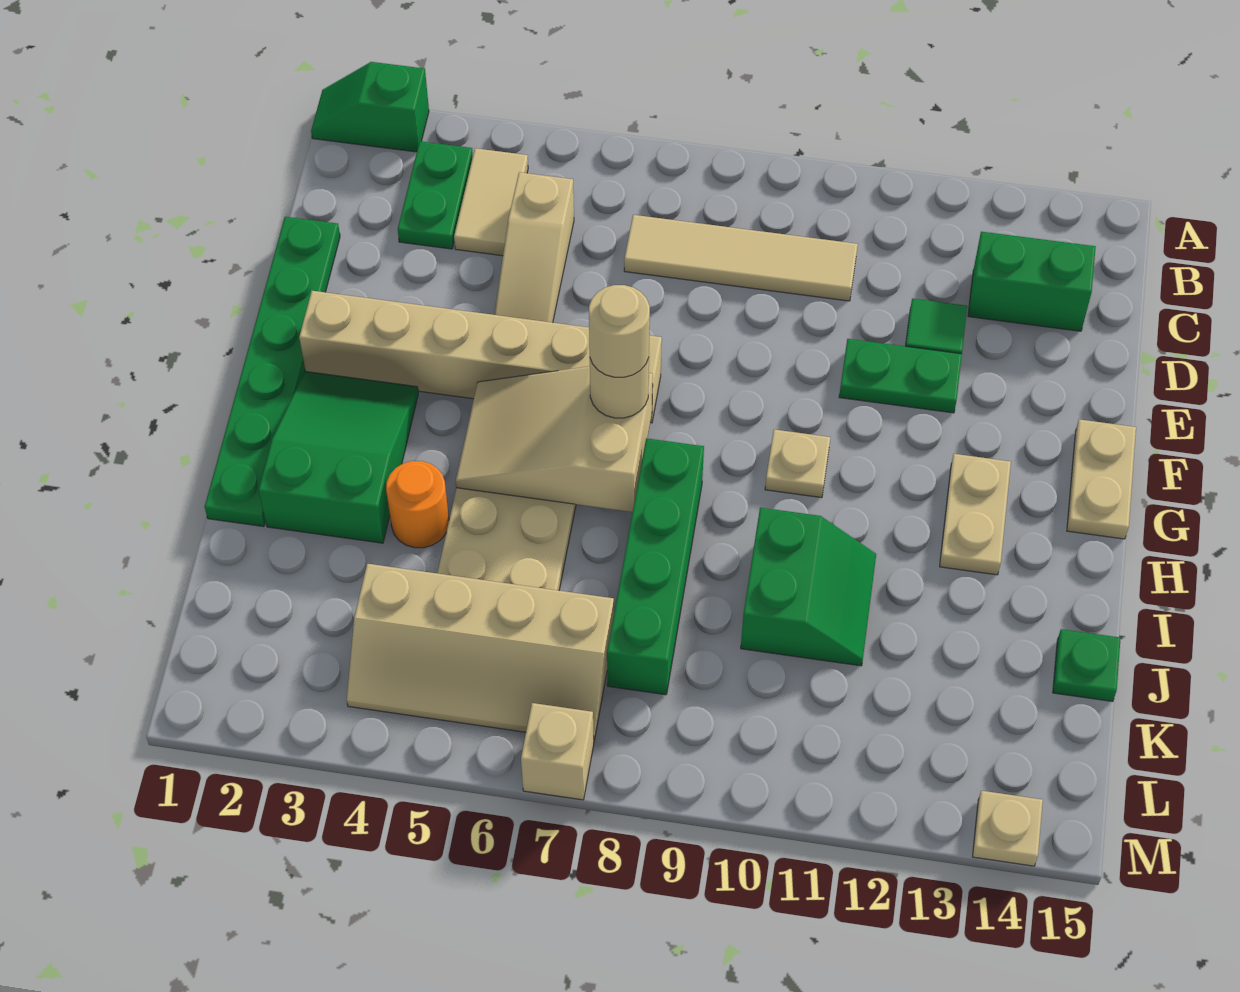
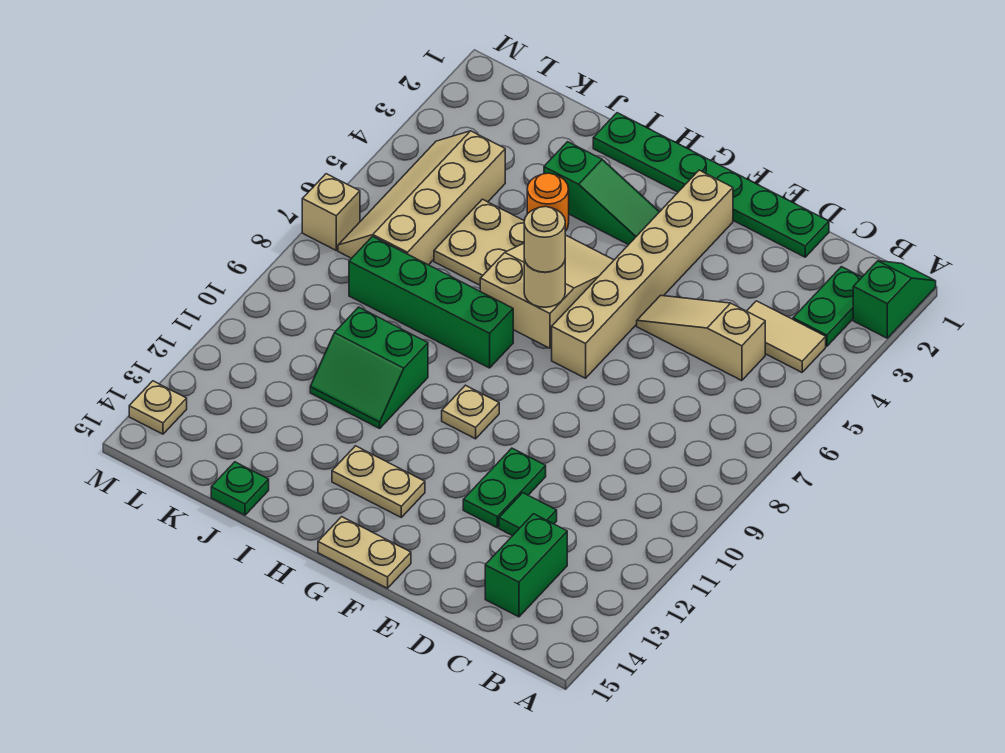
green plate B3:C3 level 1 -> green plate B2:B3 level 1
tan tile C7:C10 level 1 -> none
green slope G2:I3 level 1 top I -> green slope G3:I3 level 1 top I

